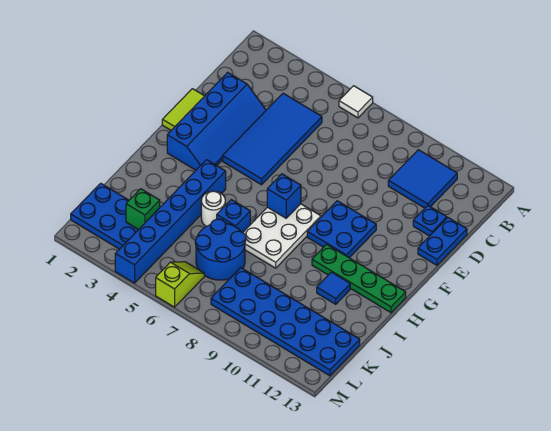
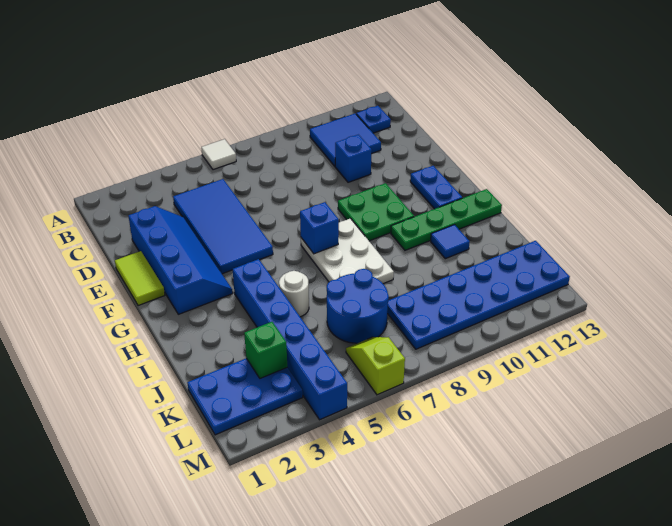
blue plate D12 level 1 -> blue plate B12 level 1
blue plate D13:E13 level 1 -> blue plate F12:G12 level 1
blue plate F9:G10 level 1 -> green plate F9:G10 level 1
blue brick I6 level 1 -> blue brick D10 level 1

